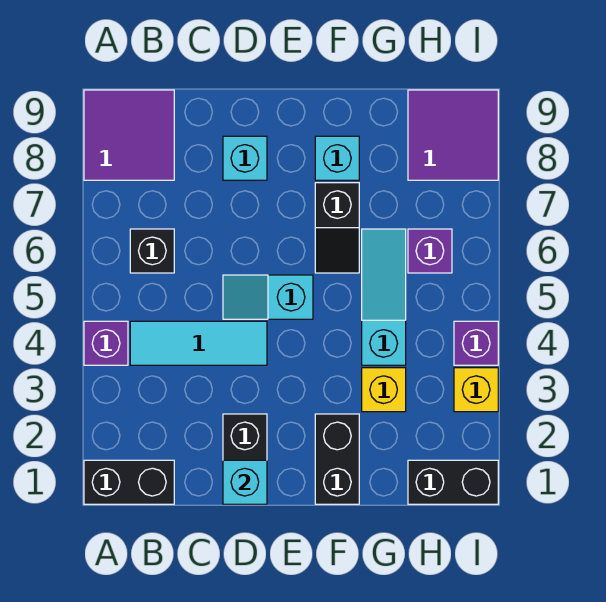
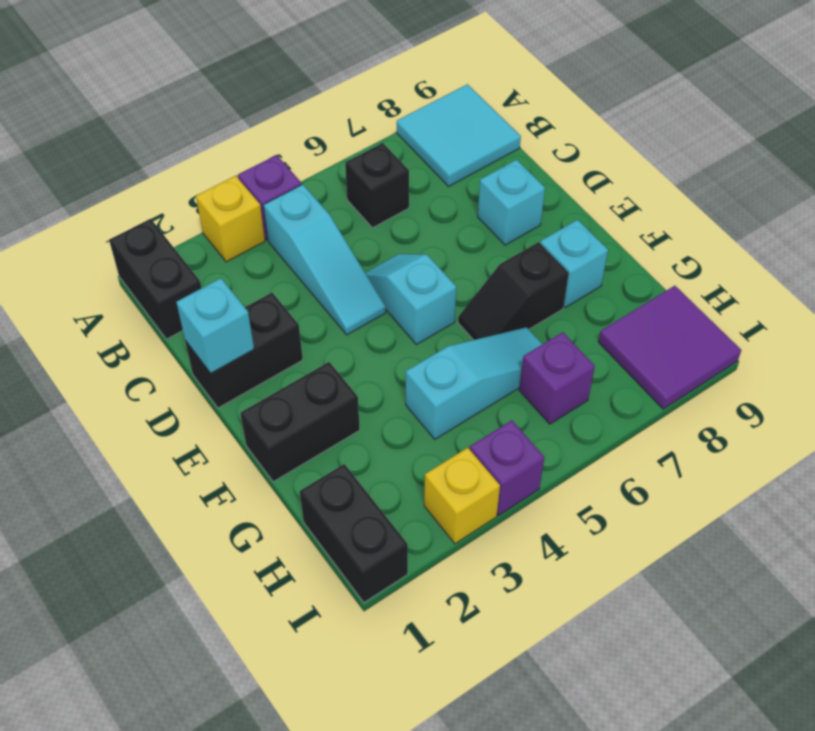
purple tile A8:B9 level 1 -> cyan tile A8:B9 level 1
cyan tile B4:D4 level 1 -> cyan slope B4:D4 level 1 top B
yellow brick G3 level 1 -> yellow brick A3 level 1

